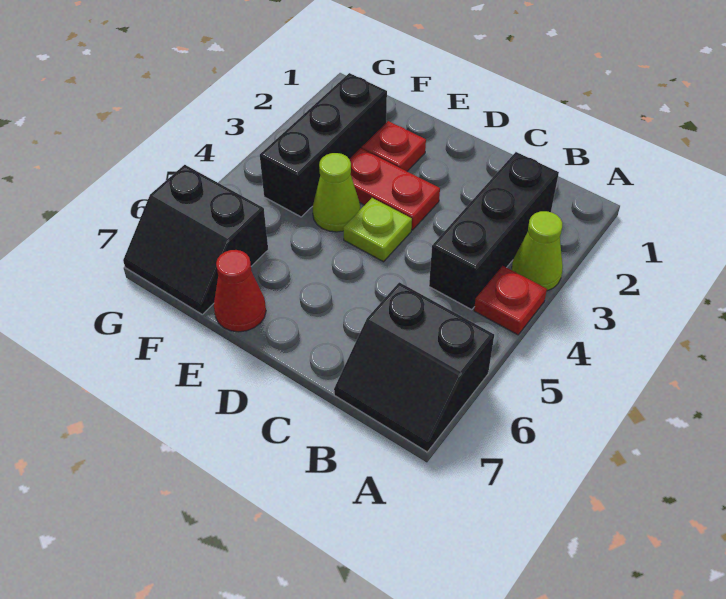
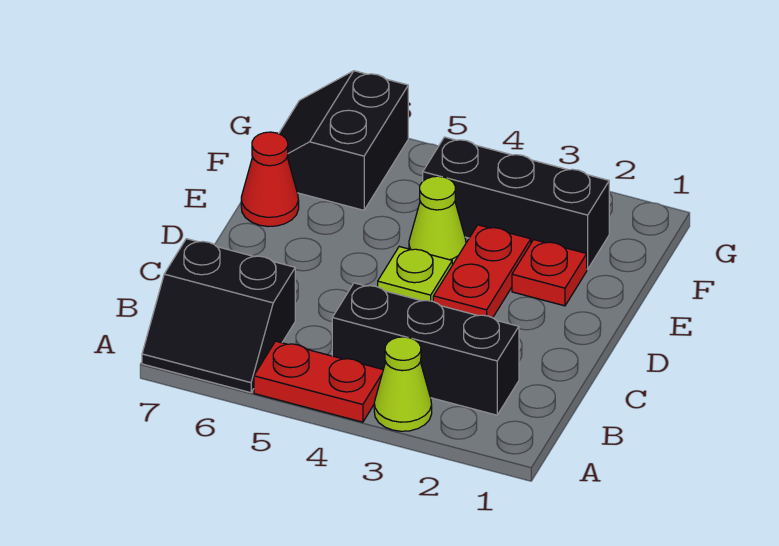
red plate A4 level 1 -> red plate A4:A5 level 1
black slope A6:B7 level 1 top 6 -> black slope A6:B7 level 1 top B

